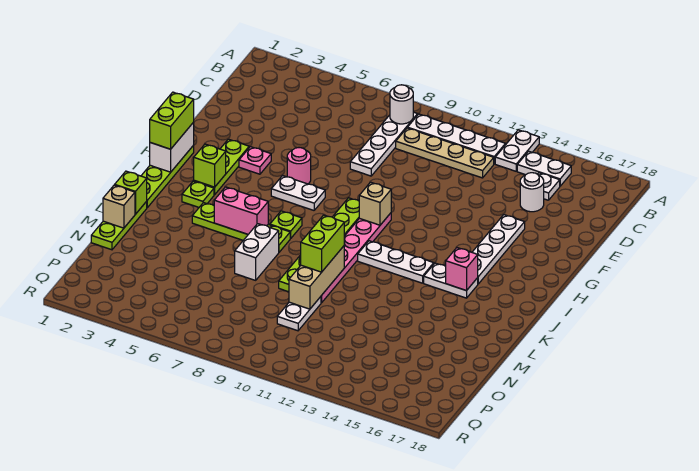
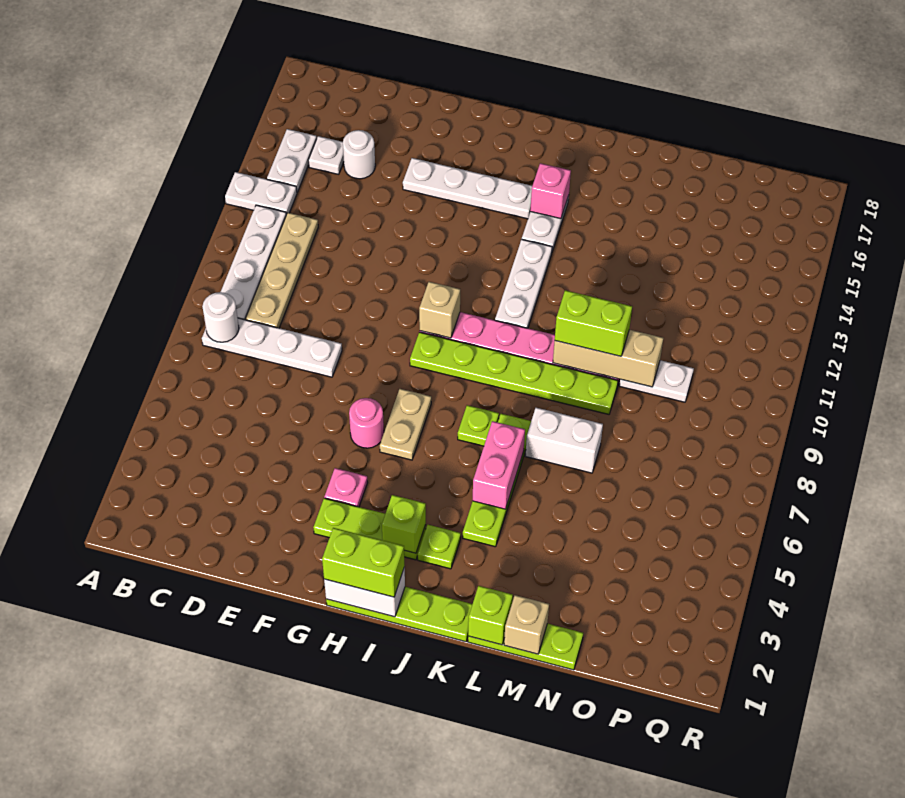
white plate H6:H7 level 1 -> tan plate H6:H7 level 1

